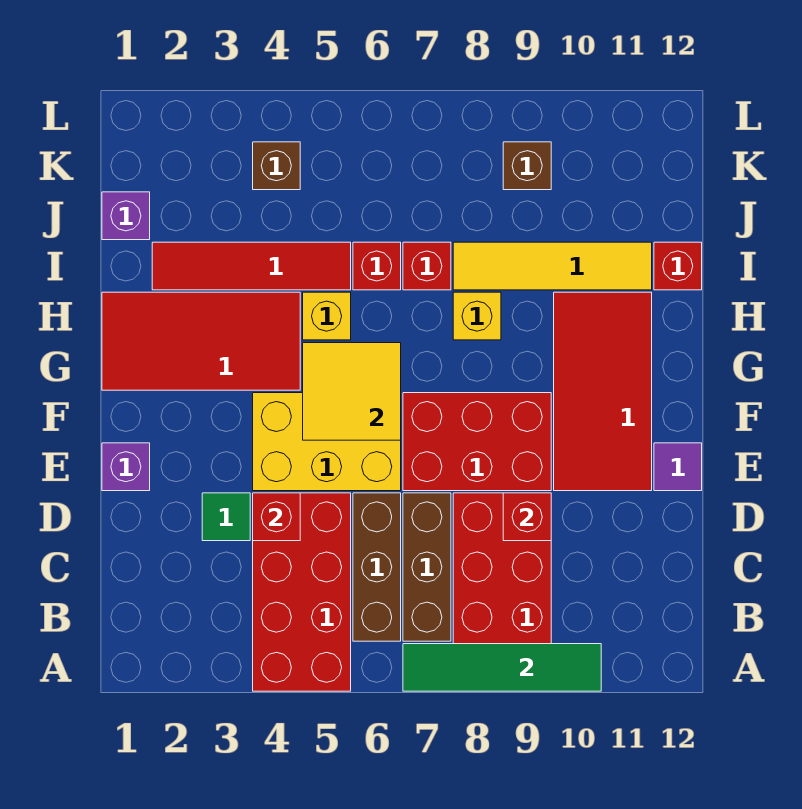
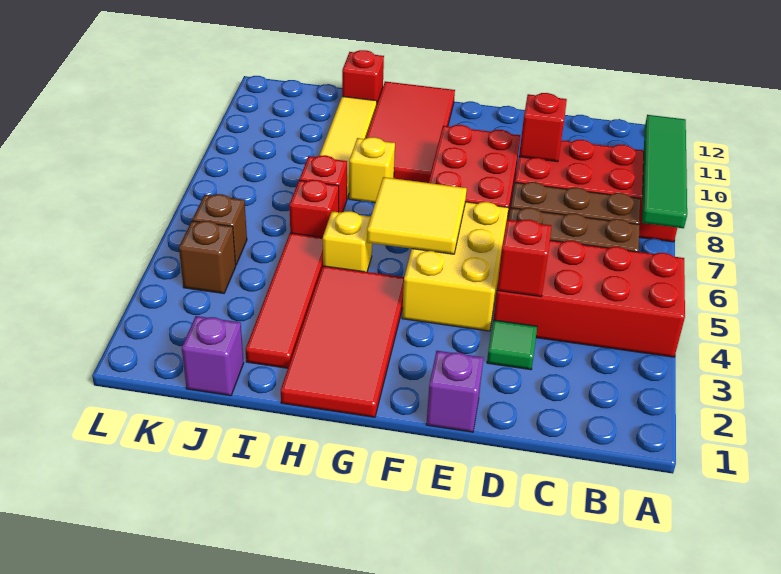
red tile E10:H11 level 1 -> red tile G9:H12 level 1
purple tile E12 level 1 -> none
brown brick K9 level 1 -> brown brick K5 level 1

